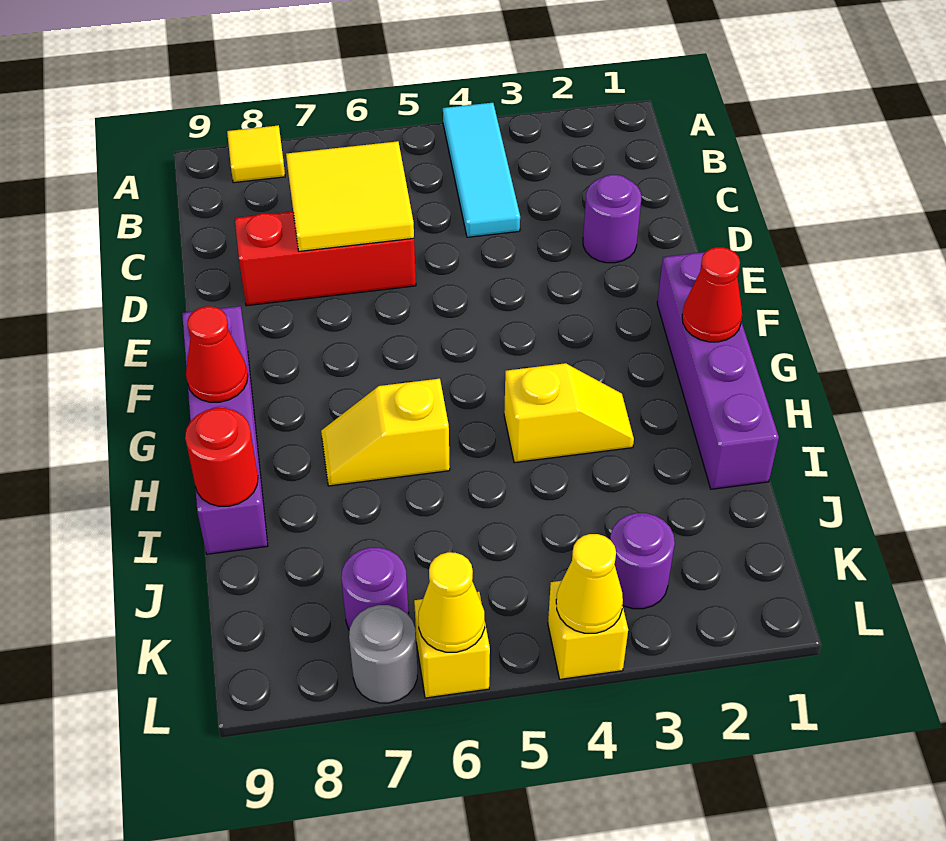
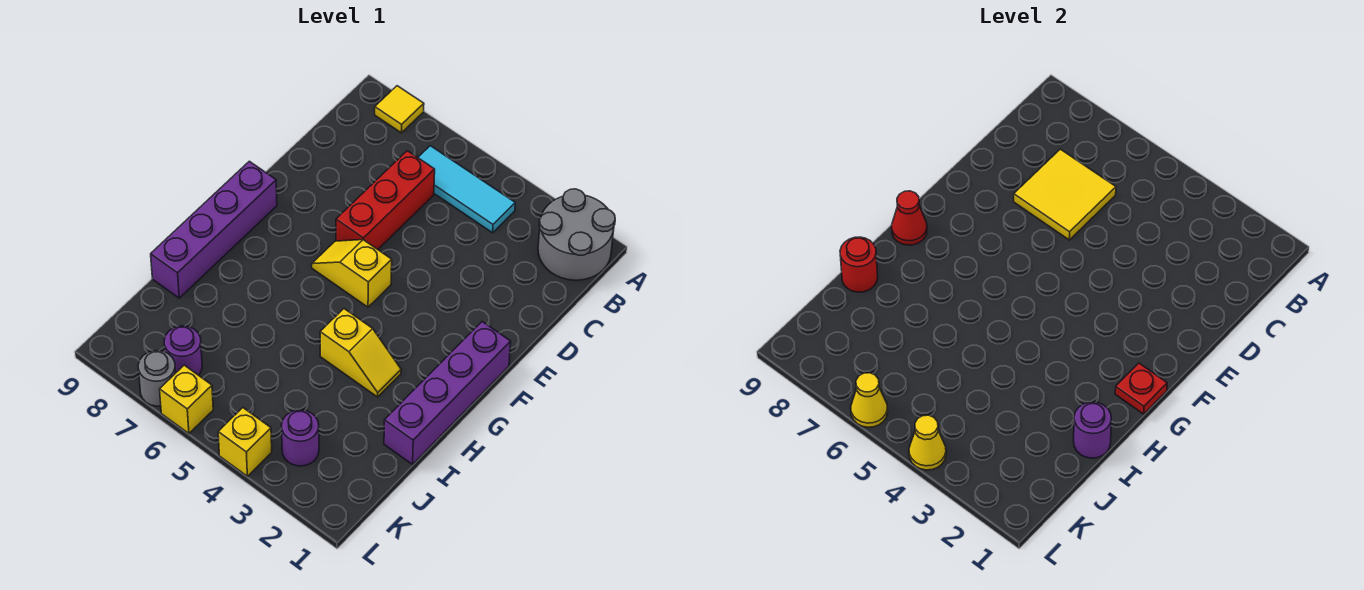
none -> grey round brick A1:B2 level 1
cyan tile A4:C4 level 1 -> cyan tile B4:B6 level 1
purple round brick D2 level 1 -> purple round brick I1 level 2
red brick D6:D8 level 1 -> red brick C6:E6 level 1
red cone G1 level 2 -> red plate G1 level 2
yellow slope H6:H7 level 1 top 6 -> yellow slope F5:F6 level 1 top 5

